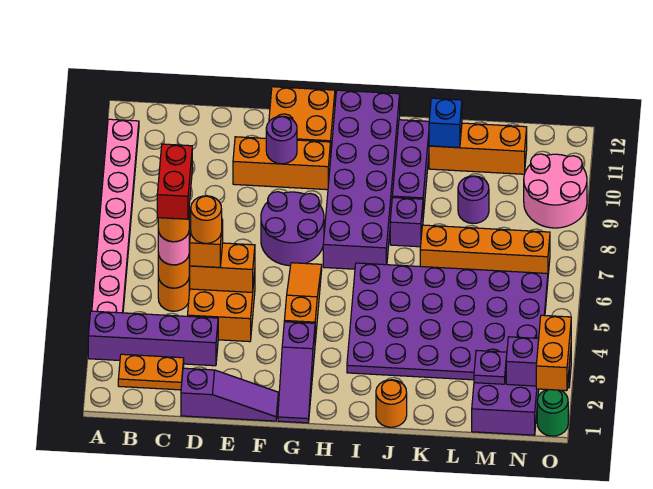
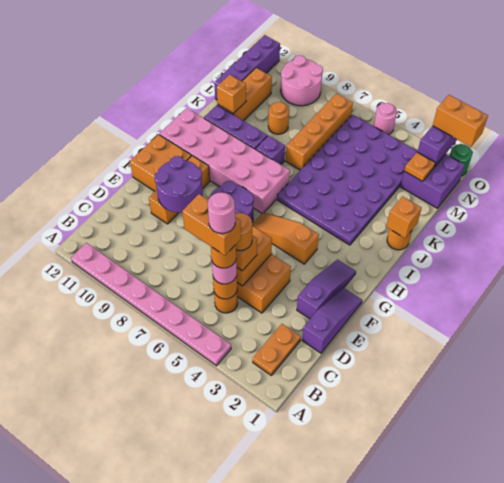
purple brick A3:D3 level 1 -> purple brick L12:O12 level 1
red brick C5:C6 level 5 -> orange brick C5:C6 level 5
none -> pink round brick C5 level 6
purple round brick F10 level 2 -> purple round brick E9:F10 level 2
purple slope G1:G3 level 1 top 3 -> purple slope E2:G2 level 1 top E
purple brick H7:I12 level 1 -> pink brick H7:I12 level 1
none -> orange brick J1 level 2
blue brick K11 level 2 -> orange brick K11 level 2
purple round brick L9 level 1 -> orange round brick L9 level 1
purple plate M2 level 2 -> orange plate M2 level 2
none -> pink round brick O5 level 1

